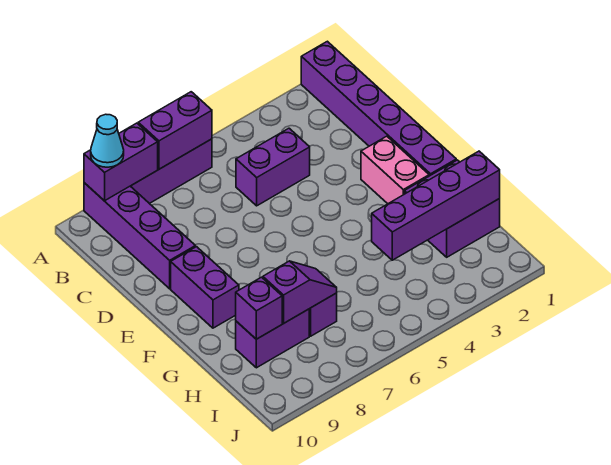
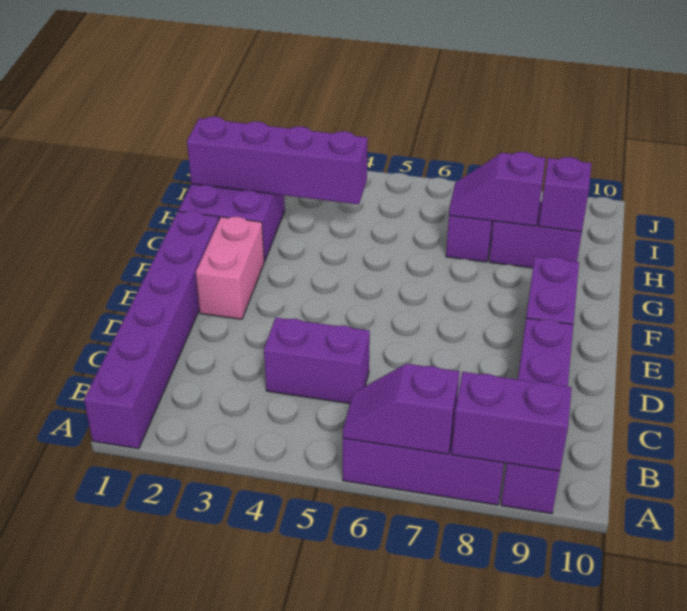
purple brick A6:A7 level 2 -> purple slope A6:A7 level 2 top 7
cyan cone A9 level 3 -> none

